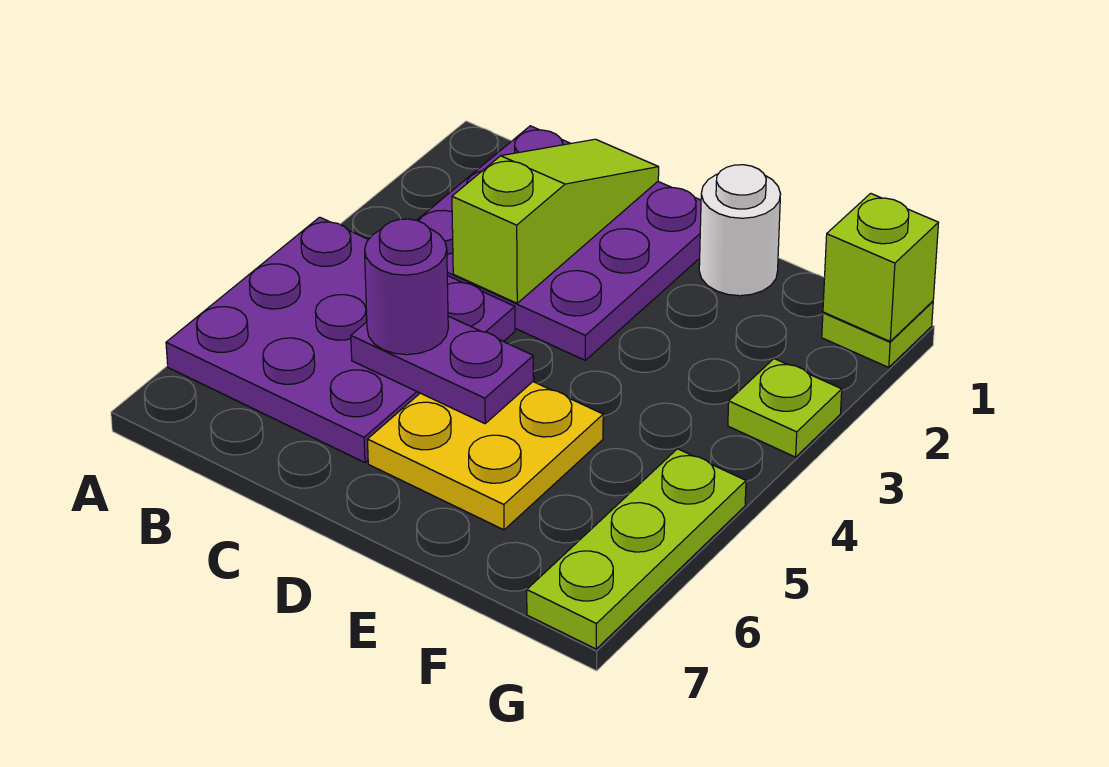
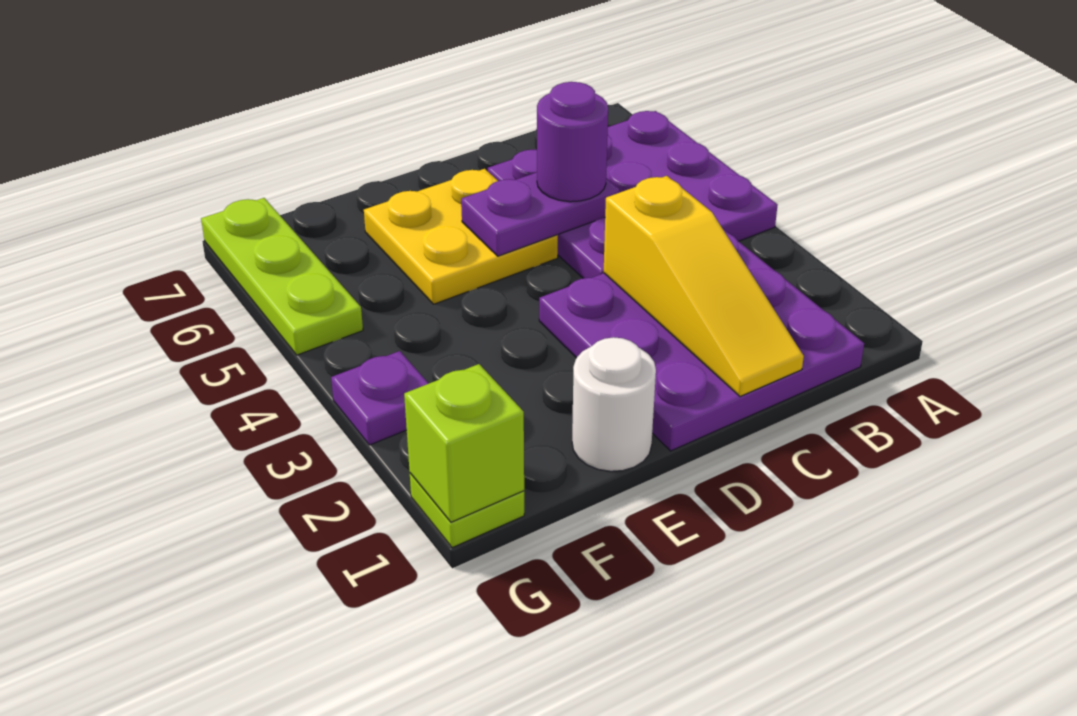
lime slope C1:C3 level 2 top 3 -> yellow slope C1:C3 level 2 top 3
lime plate G3 level 1 -> purple plate G3 level 1

